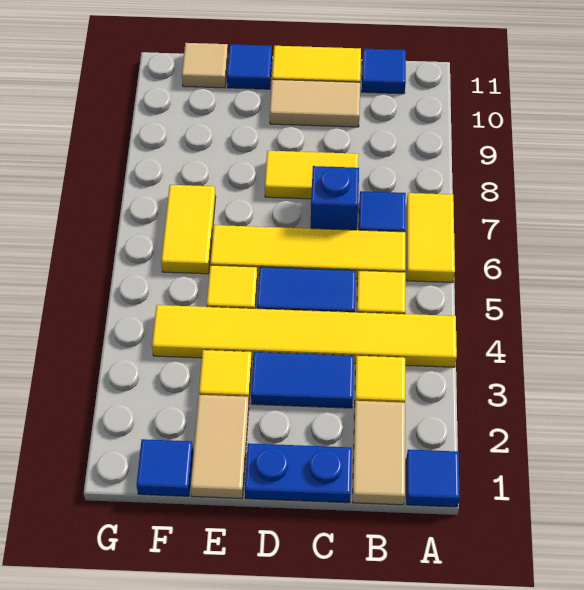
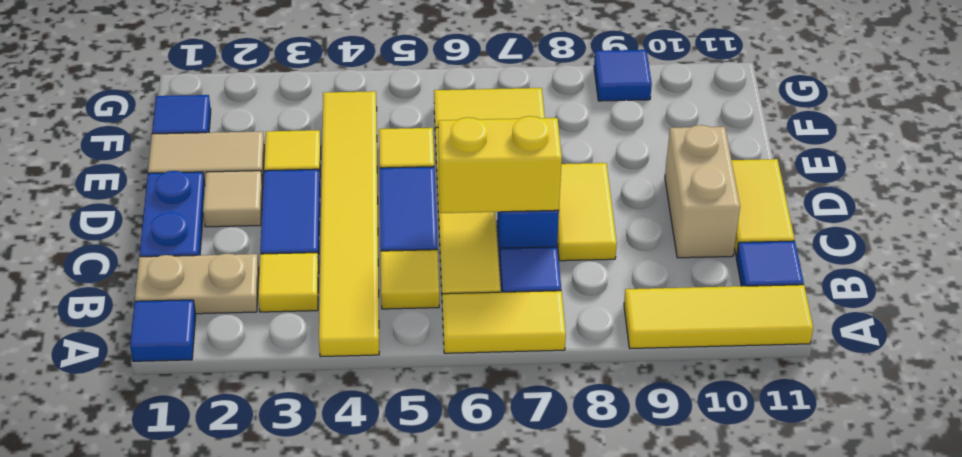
none -> yellow tile A9:A11 level 1
tan tile B1:B2 level 1 -> tan plate B1:B2 level 1
none -> yellow brick C6:C7 level 2
tan tile C10:D10 level 1 -> tan brick C10:D10 level 1
blue tile E11 level 1 -> blue tile G9 level 1
tan tile F11 level 1 -> tan tile D2 level 1

